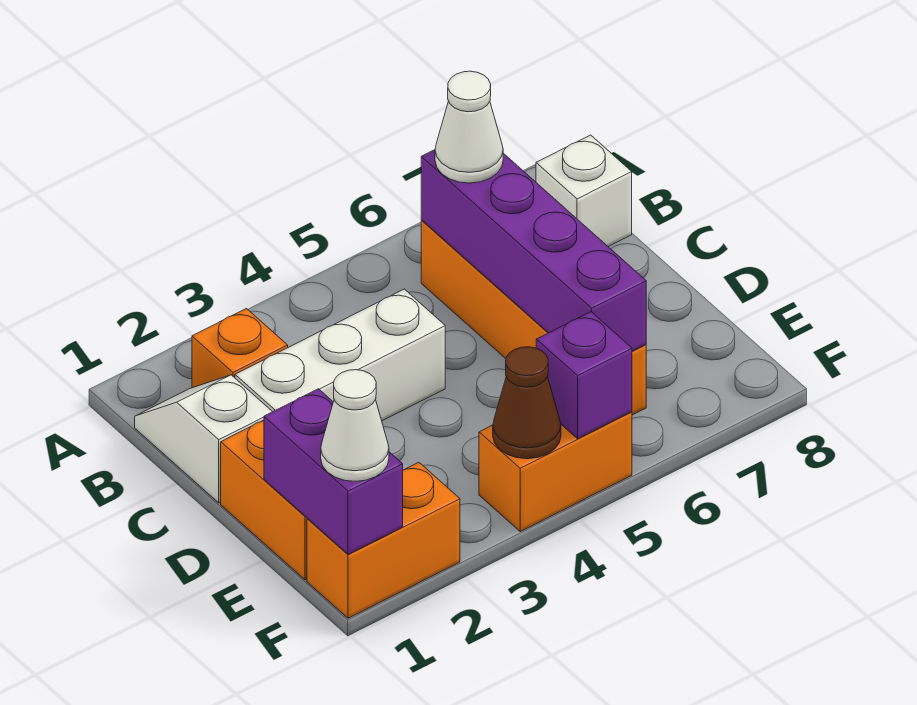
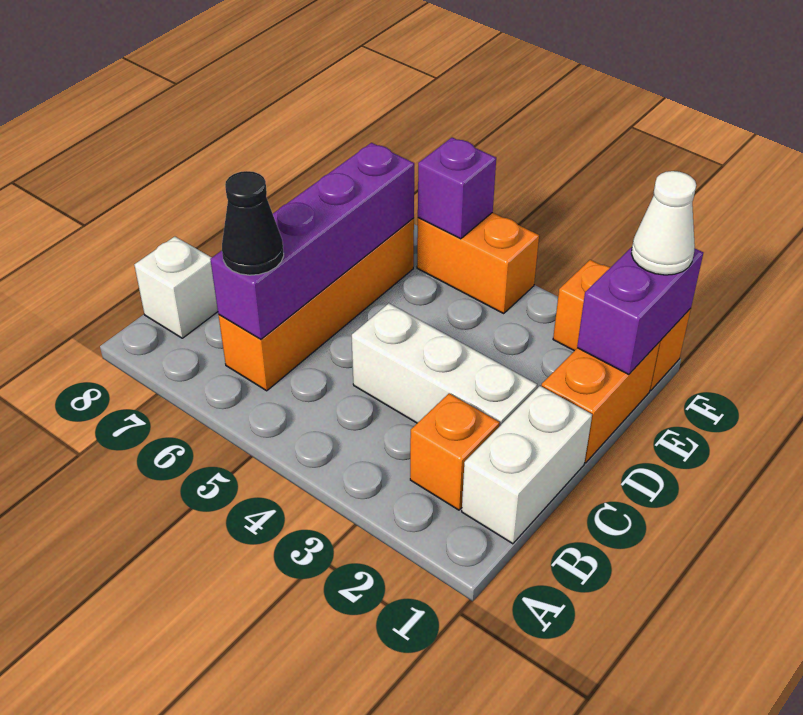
white slope B1:C1 level 1 top C -> white brick B1:C1 level 1
white cone B6 level 3 -> black cone B6 level 3
brown cone F4 level 2 -> none

